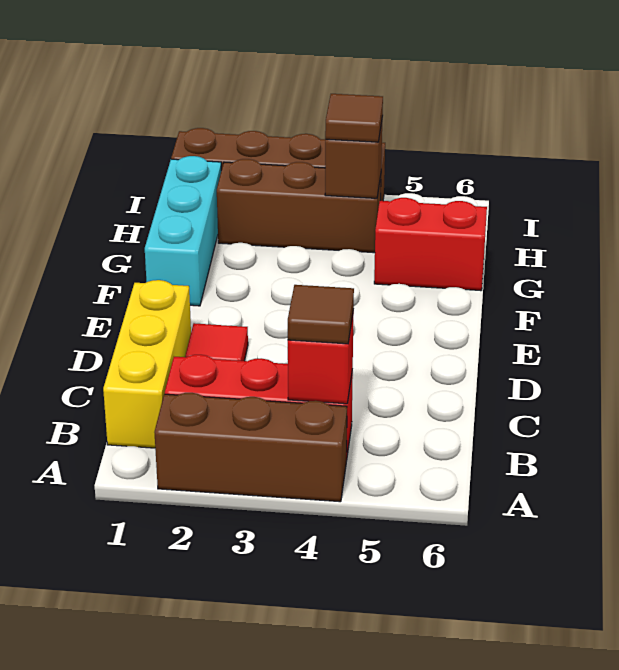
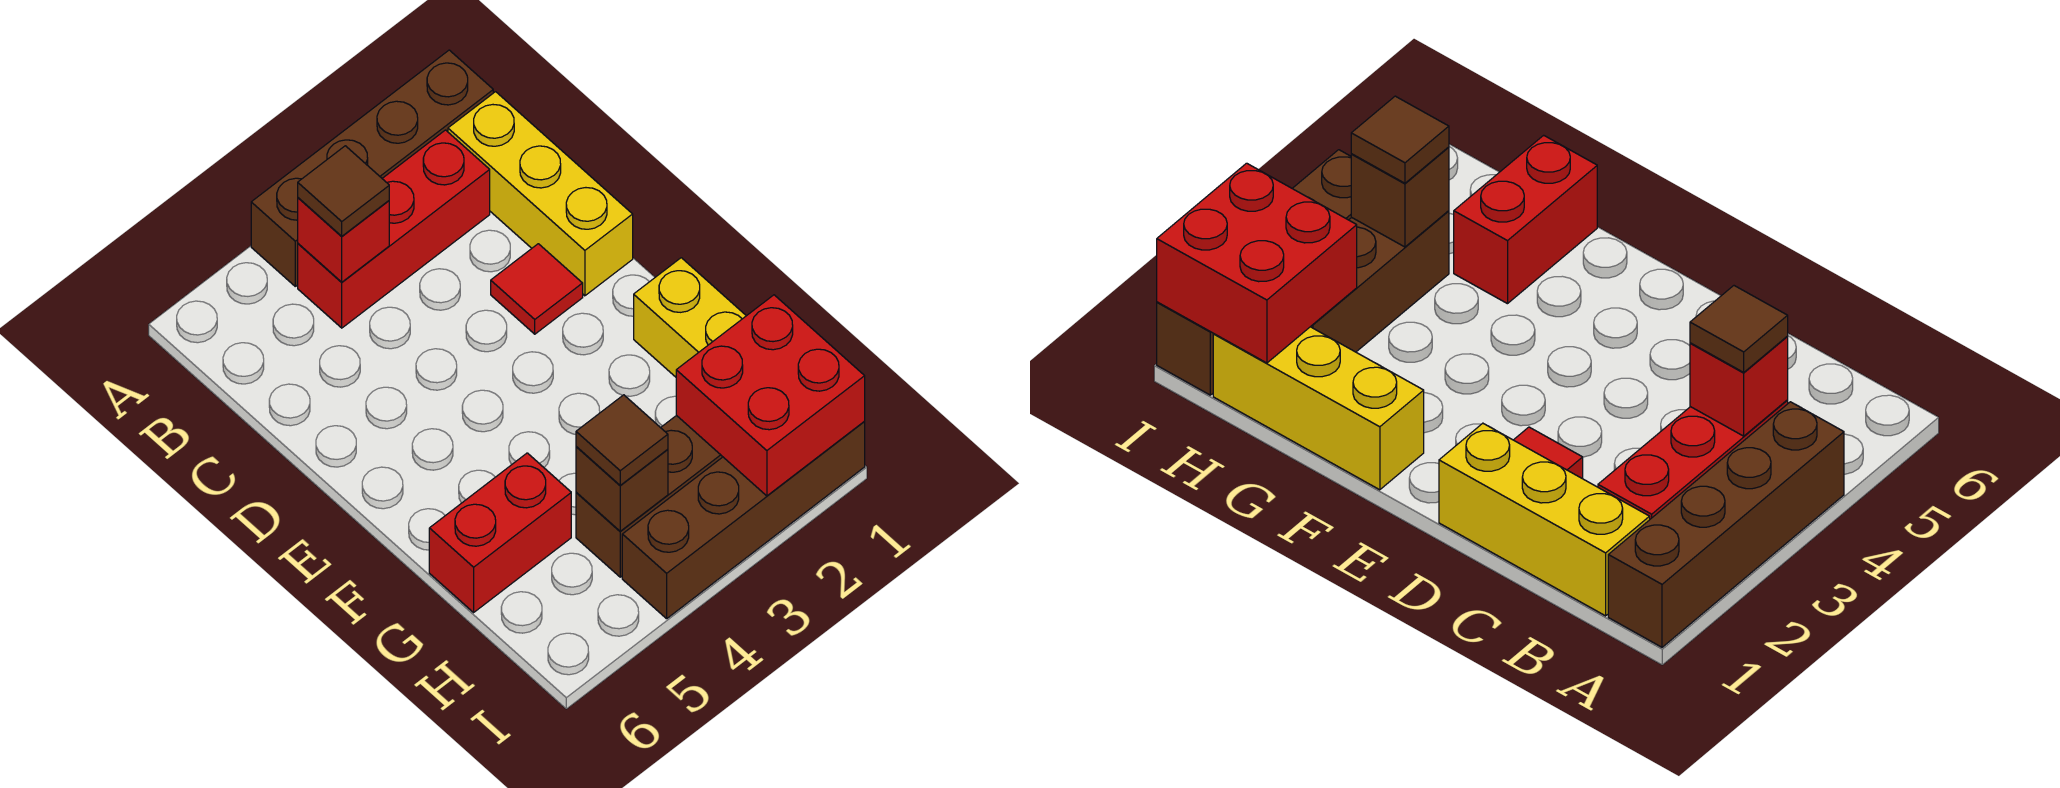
brown brick A2:A4 level 1 -> brown brick A1:A4 level 1
cyan brick F1:H1 level 1 -> yellow brick F1:H1 level 1
none -> red brick H1:I2 level 2

